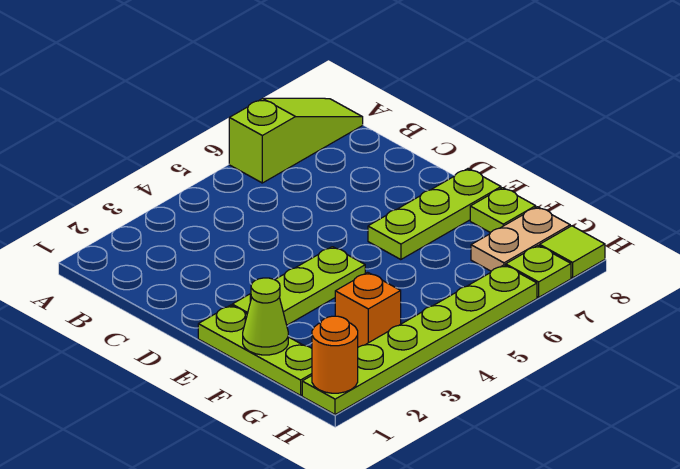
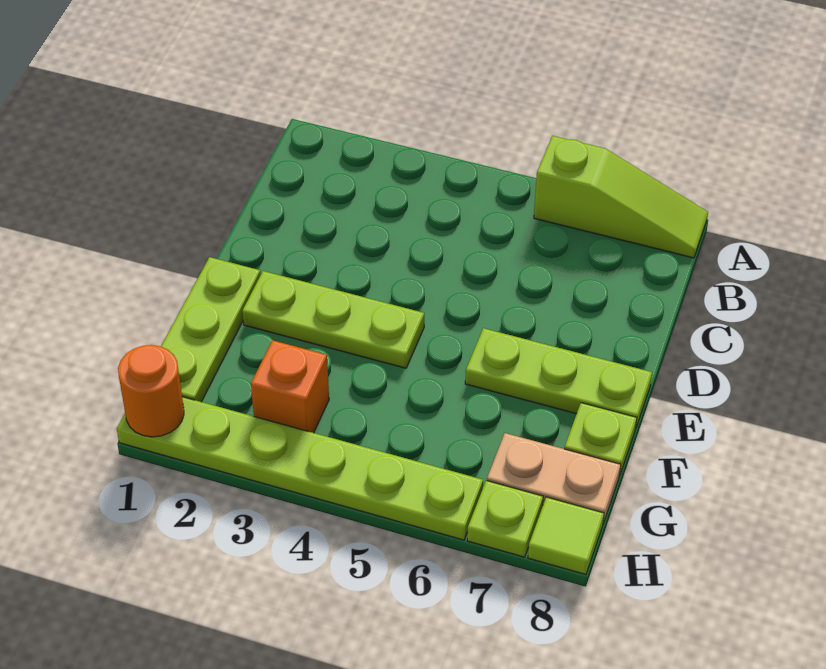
lime cone F1 level 2 -> none

